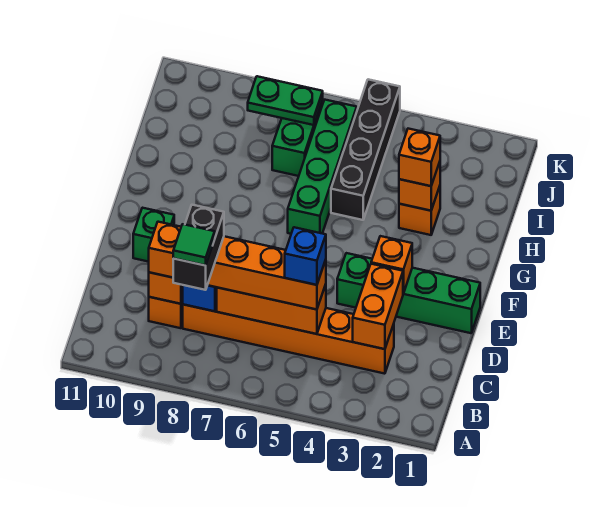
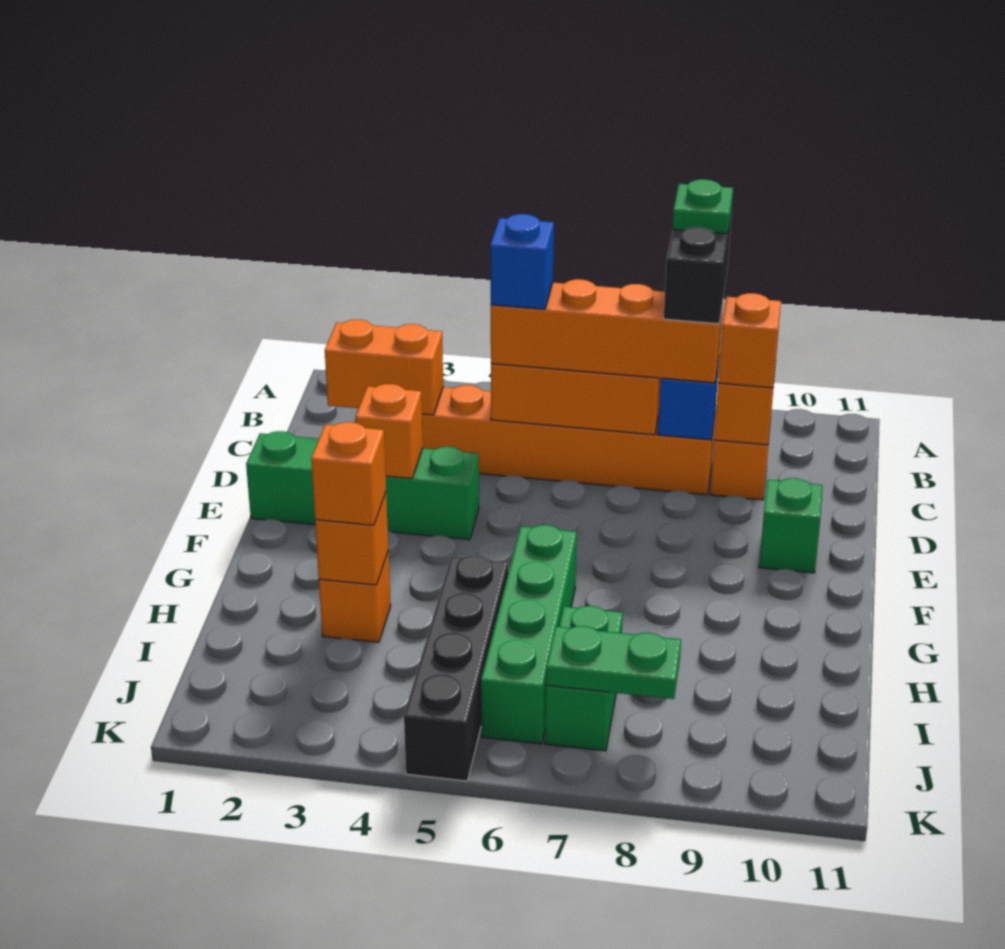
green tile B8 level 5 -> green plate B8 level 5
orange brick C3:D3 level 2 -> orange brick C2:C3 level 2

